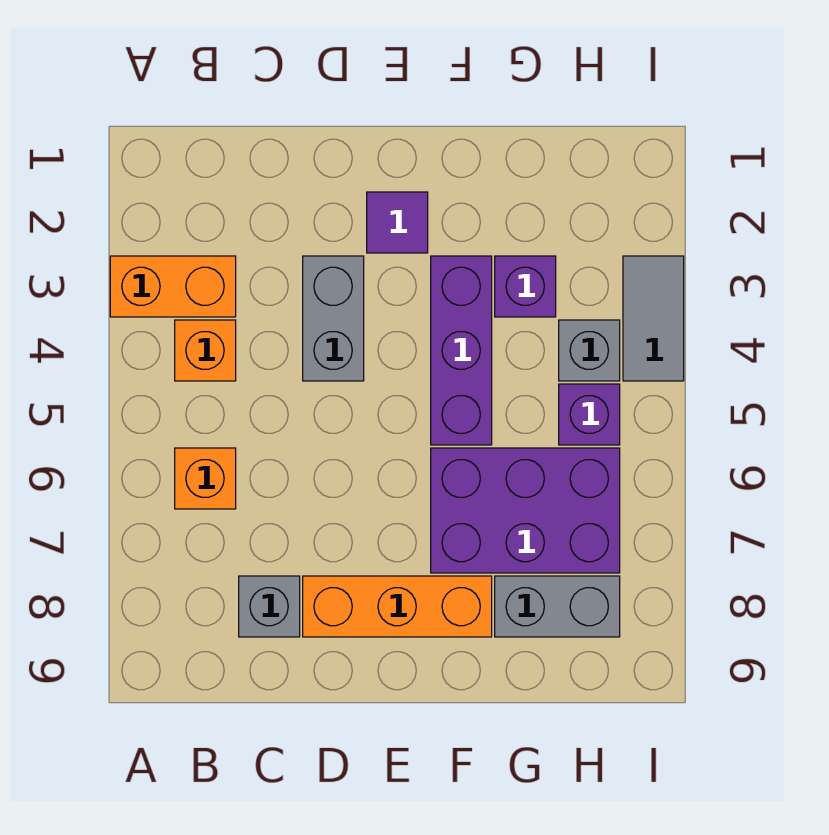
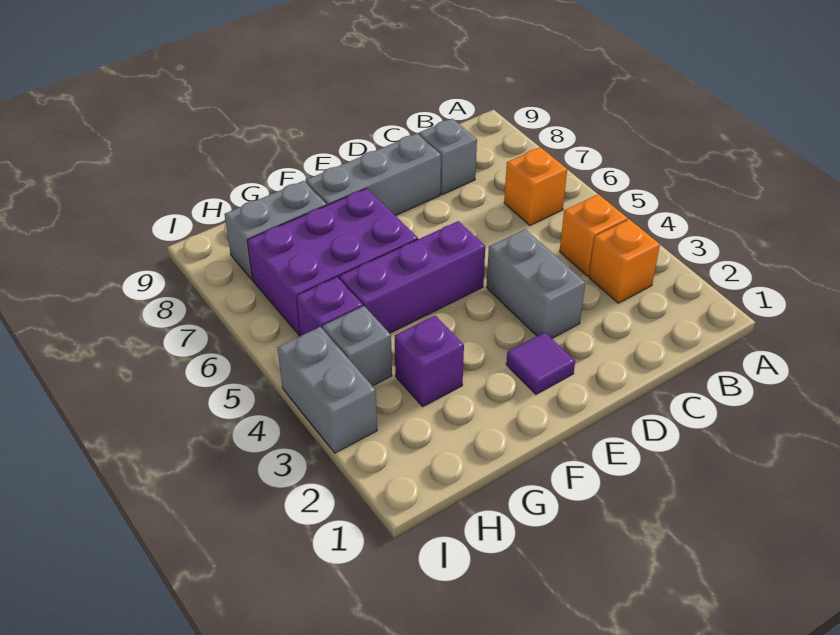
orange brick A3:B3 level 1 -> orange brick B3 level 1
orange brick D8:F8 level 1 -> grey brick D8:F8 level 1
purple brick F3:F5 level 1 -> purple brick E5:G5 level 1
grey tile I3:I4 level 1 -> grey brick I3:I4 level 1

